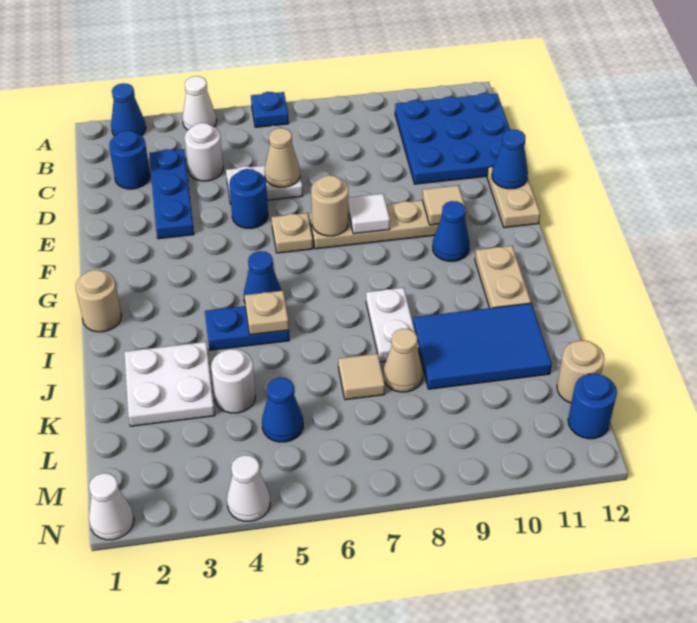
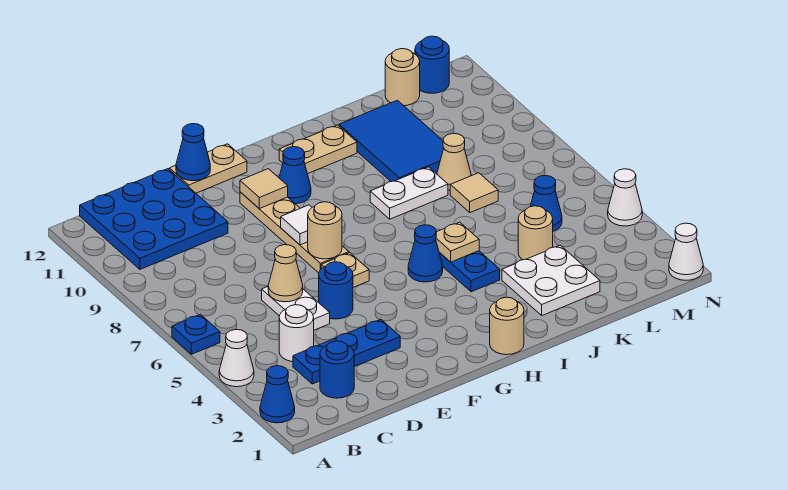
white round brick K4 level 1 -> tan round brick K4 level 1

